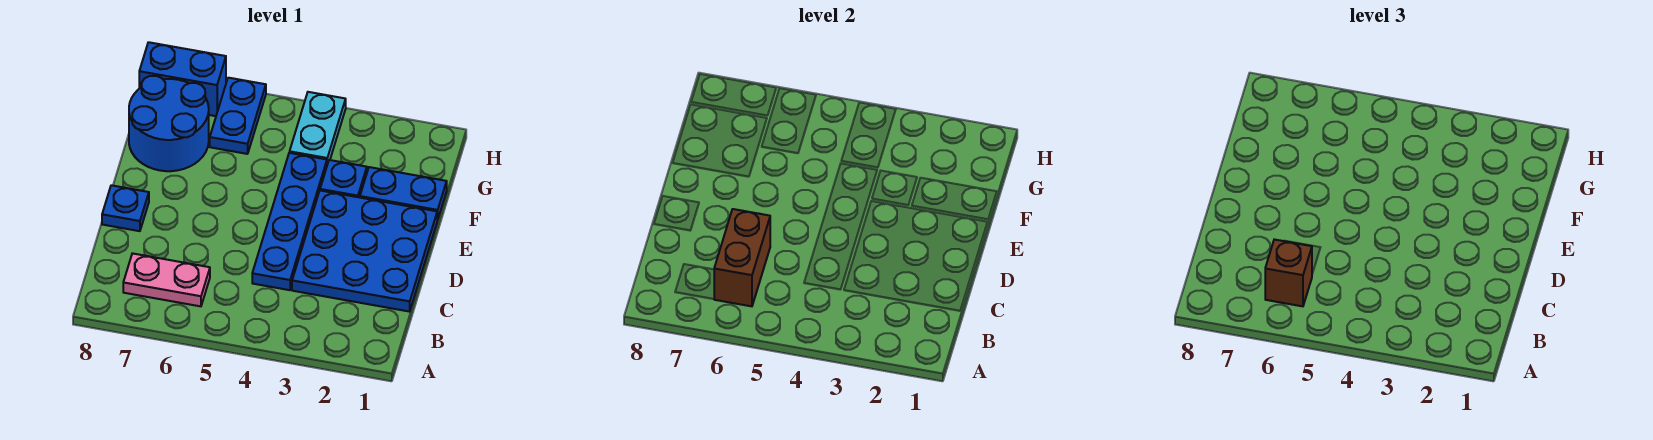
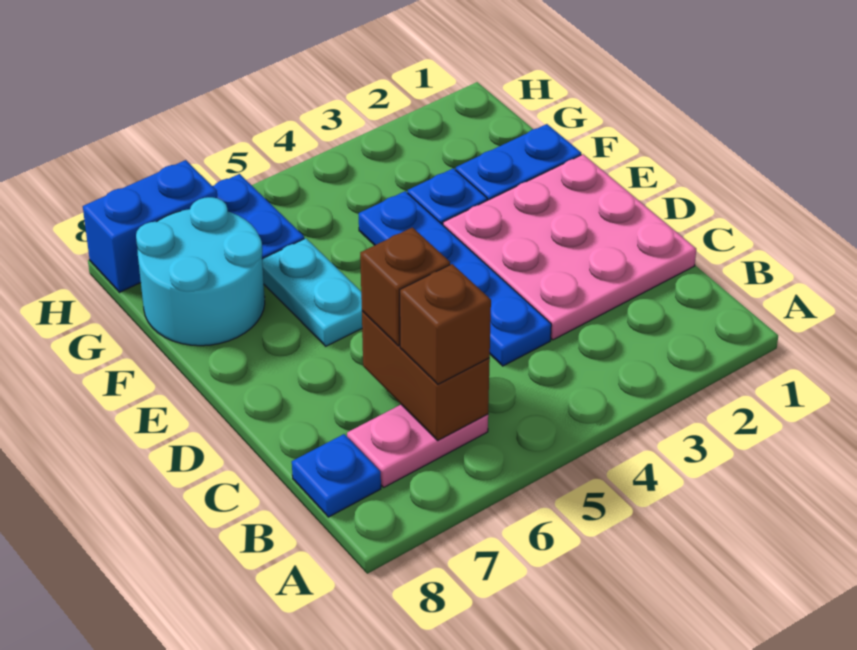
blue plate C1:E3 level 1 -> pink plate C1:E3 level 1
none -> brown brick C6 level 3
blue plate D8 level 1 -> blue plate B8 level 1
blue round brick F7:G8 level 1 -> cyan round brick F7:G8 level 1
cyan plate G4:H4 level 1 -> cyan plate E6:F6 level 1

